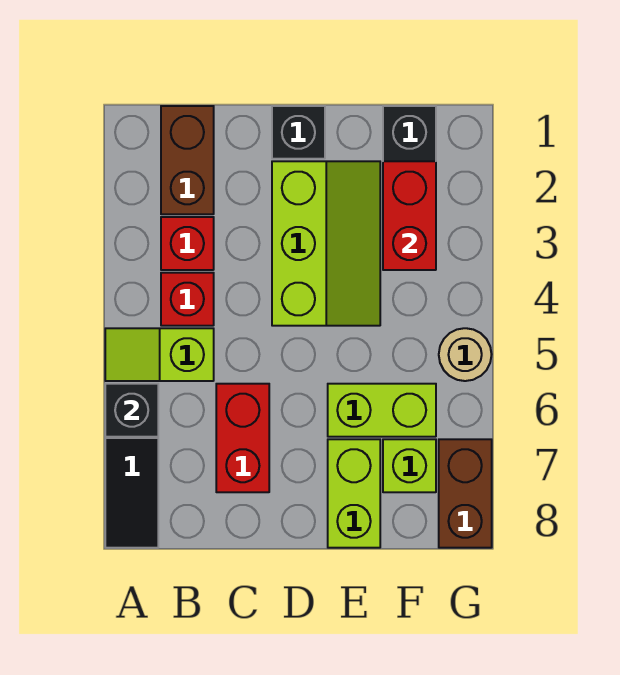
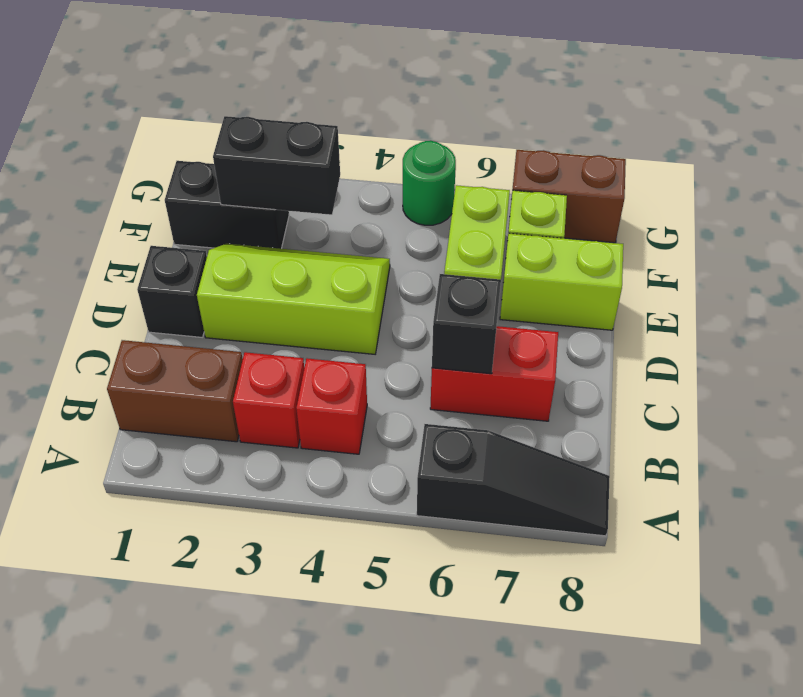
lime slope A5:B5 level 1 top B -> none
black brick A6 level 2 -> black brick C6 level 2
red brick F2:F3 level 2 -> black brick F2:F3 level 2
tan round brick G5 level 1 -> green round brick G5 level 1

